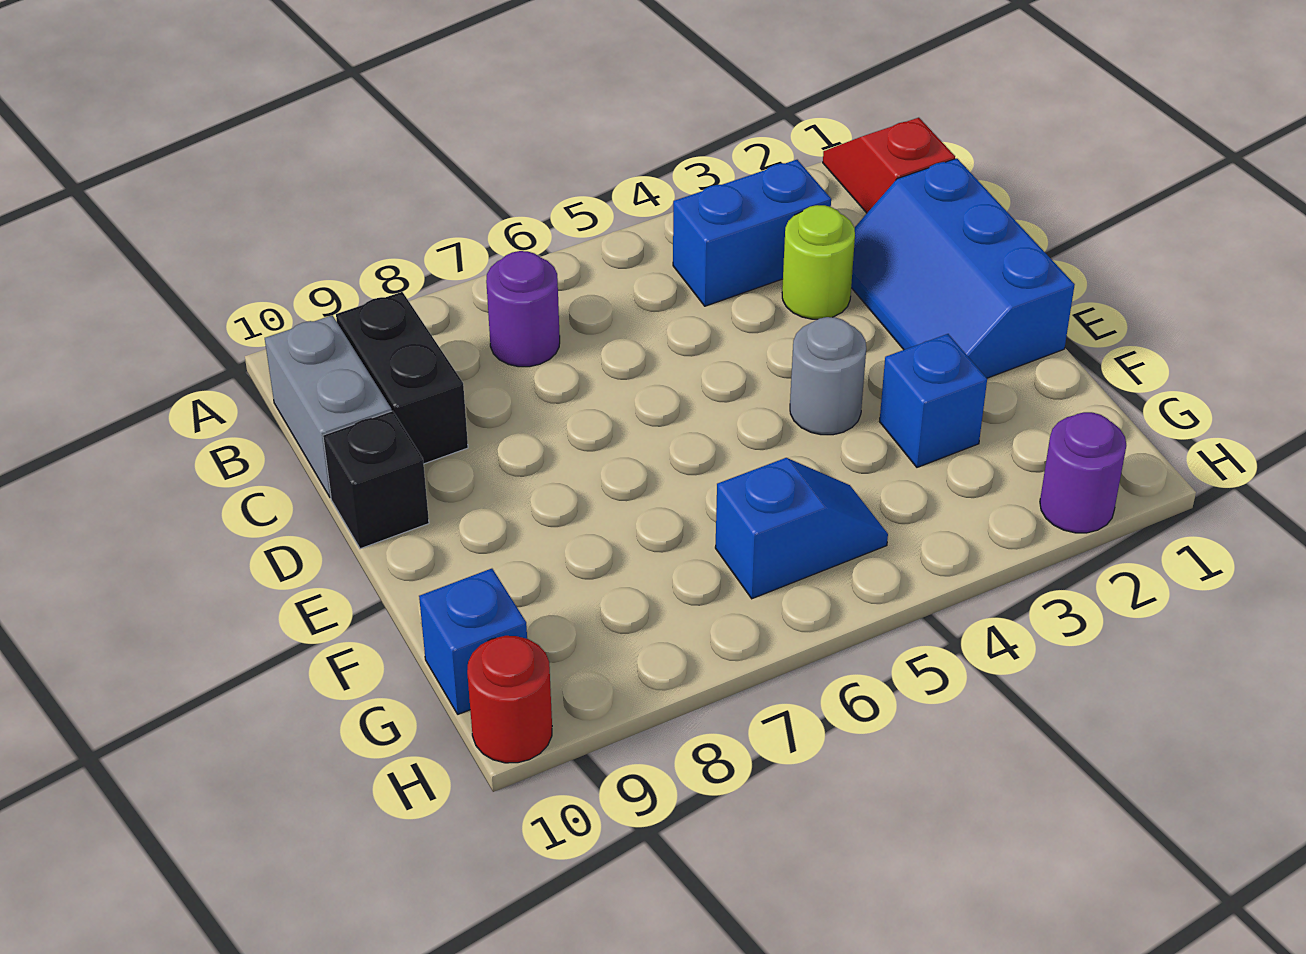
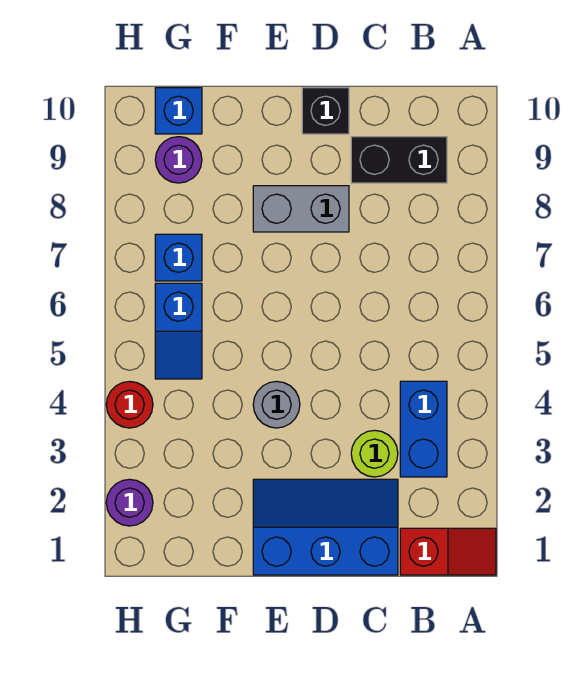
purple round brick B7 level 1 -> purple round brick G9 level 1
grey brick B10:C10 level 1 -> grey brick D8:E8 level 1
blue brick F3 level 1 -> blue brick G7 level 1
red round brick H10 level 1 -> red round brick H4 level 1

